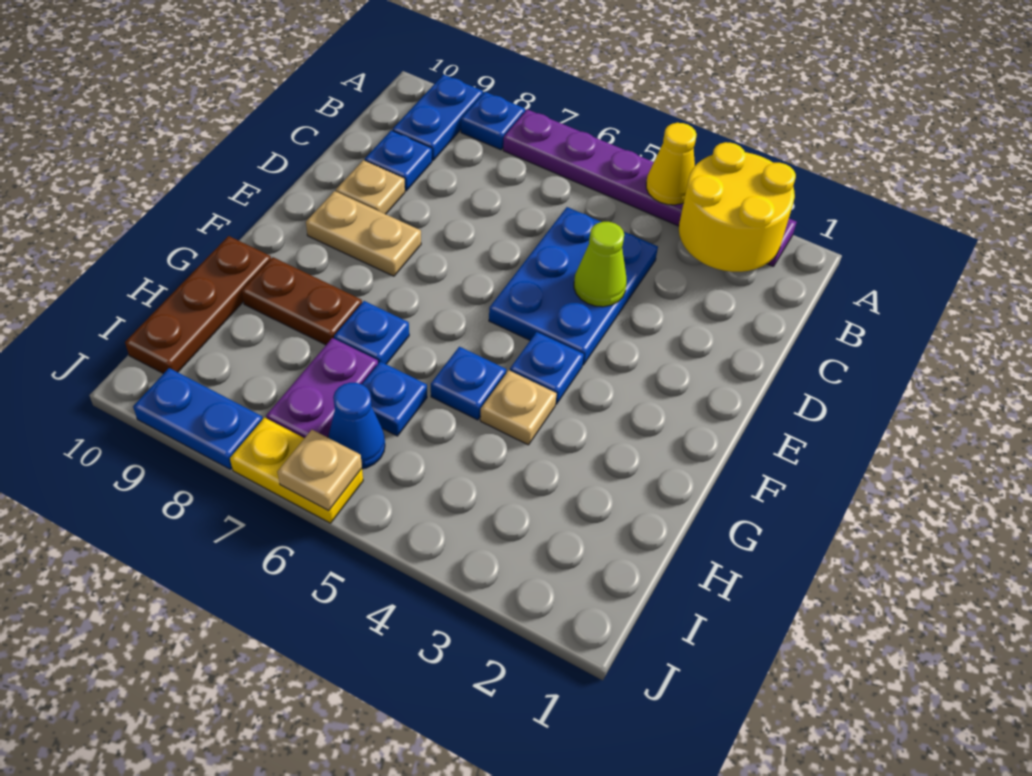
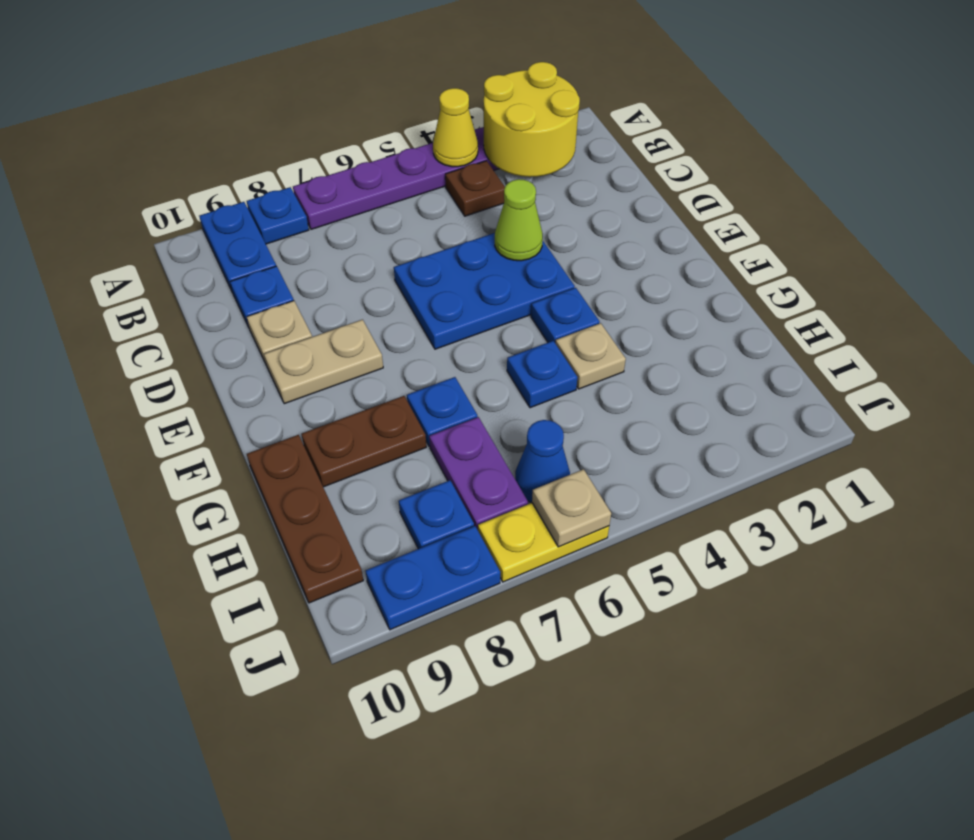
none -> brown plate B4 level 1
blue plate C4:E5 level 1 -> blue plate D4:E6 level 1
blue plate H6 level 1 -> blue plate I8 level 1

